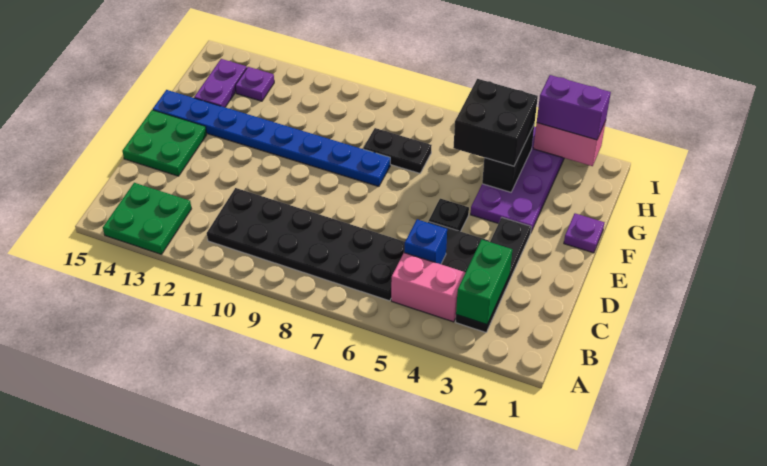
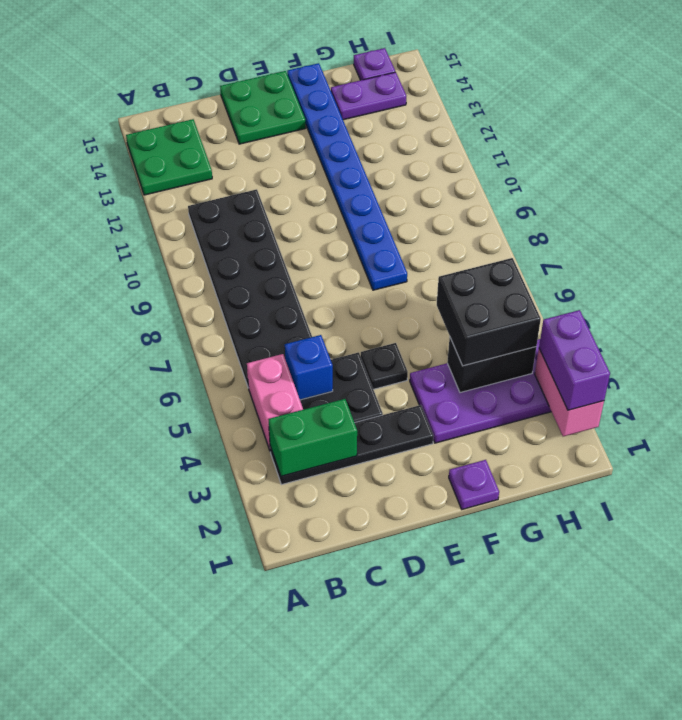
black plate G7:G8 level 1 -> none
purple plate H13 level 1 -> purple plate H15 level 1

